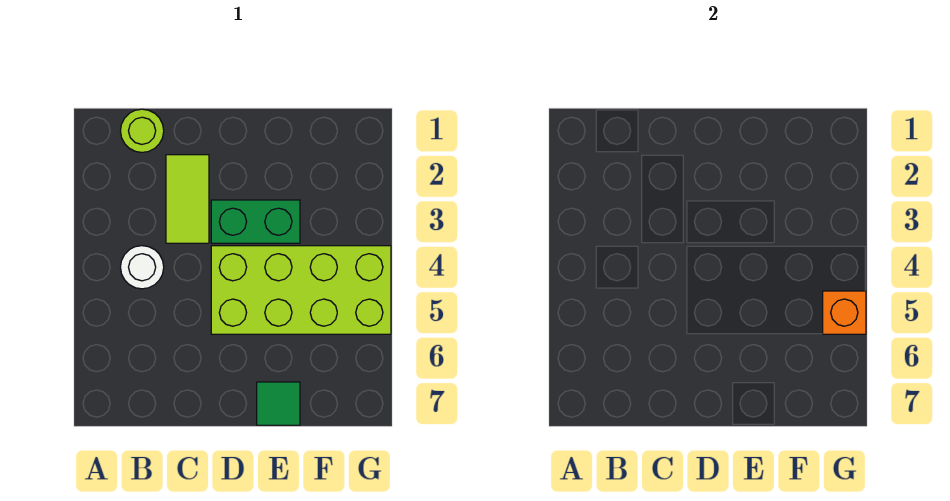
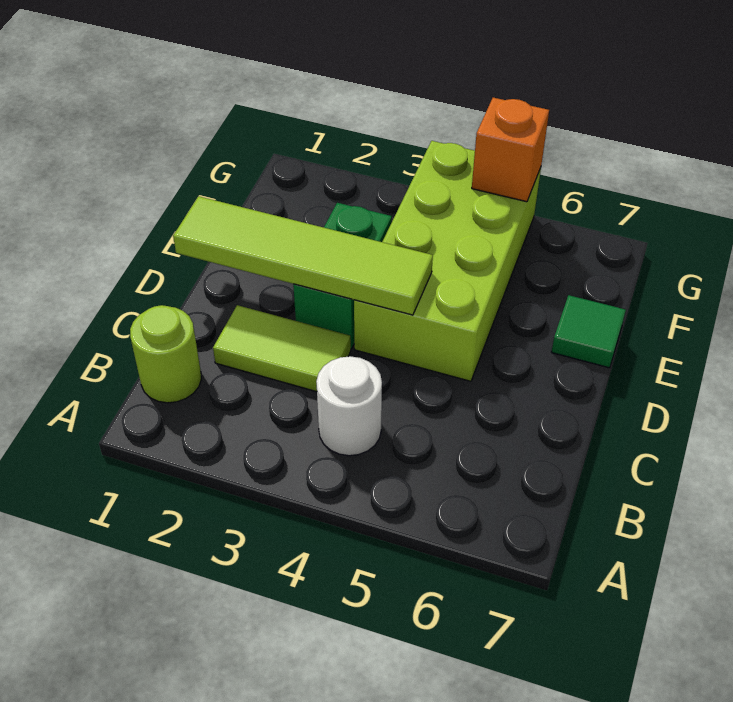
none -> lime tile D1:D4 level 2

